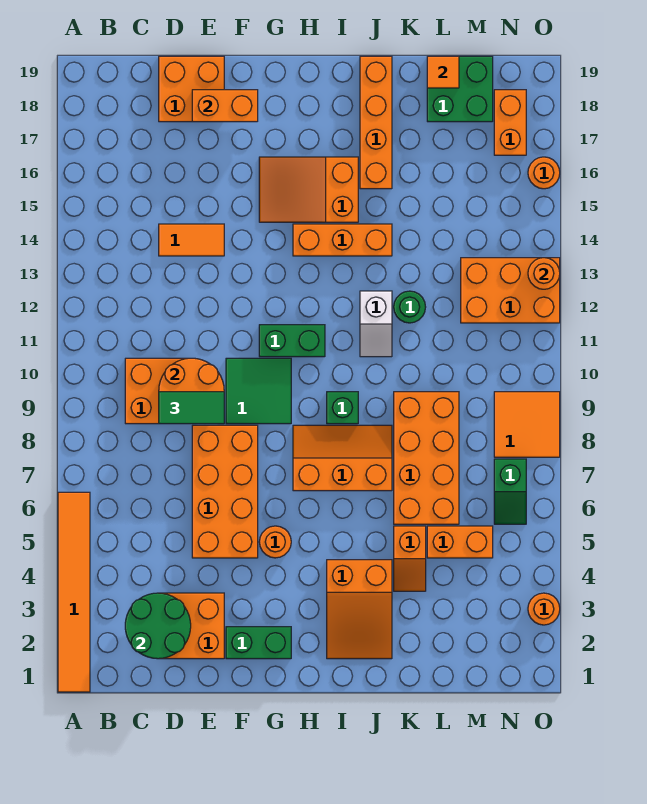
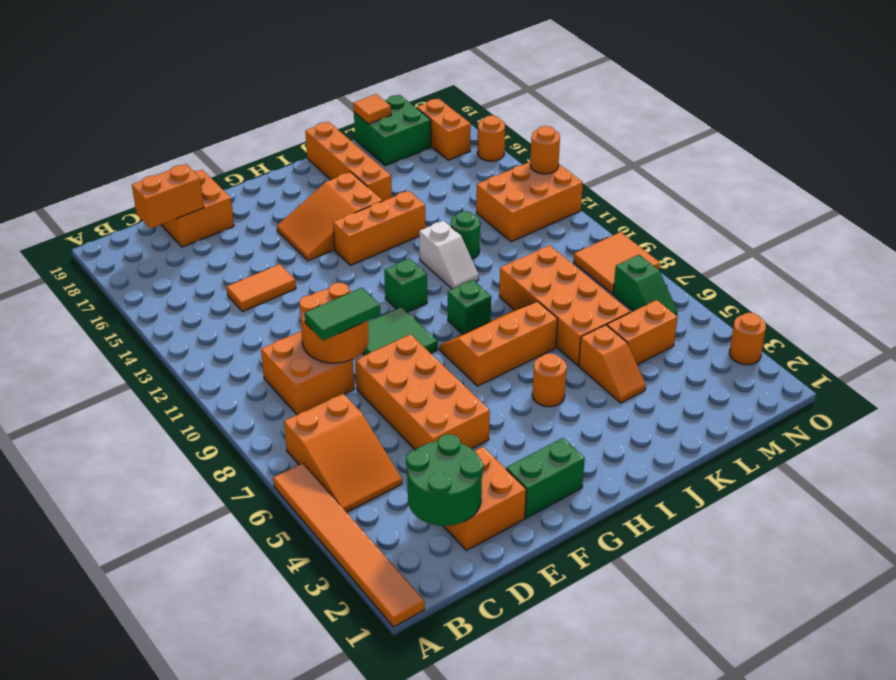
orange brick E18:F18 level 2 -> orange brick C18:D18 level 2
orange round brick G5 level 1 -> orange round brick I5 level 1
green brick G11:H11 level 1 -> green brick H11 level 1
orange slope I2:J4 level 1 top 4 -> orange slope B5:C7 level 1 top 7

